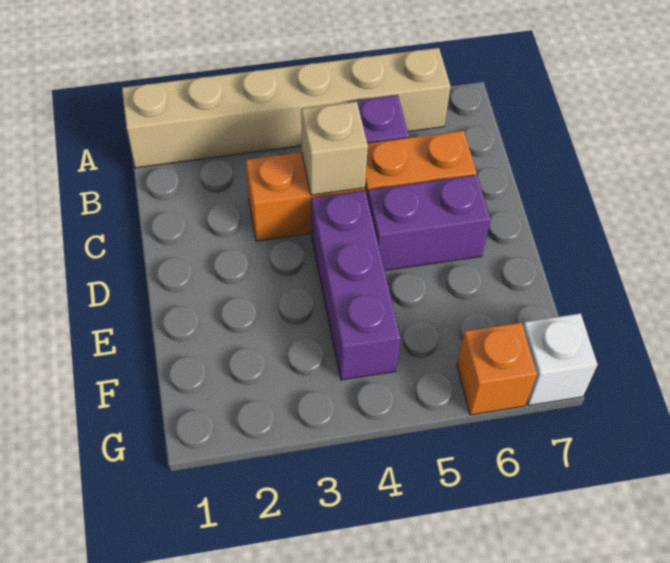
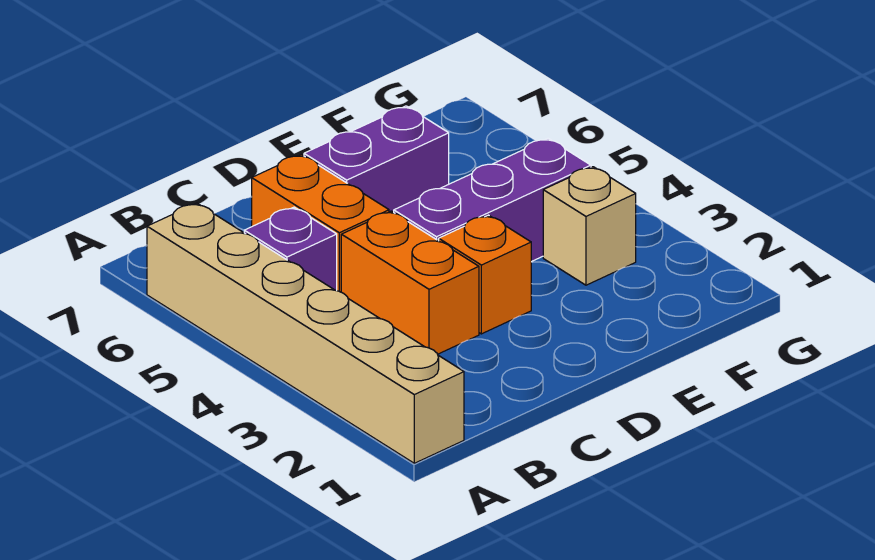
tan brick C4 level 2 -> tan brick F3 level 1
purple brick D5:D6 level 1 -> purple brick D6:E6 level 1
orange brick G6 level 1 -> orange brick D3 level 1
white brick G7 level 1 -> none

